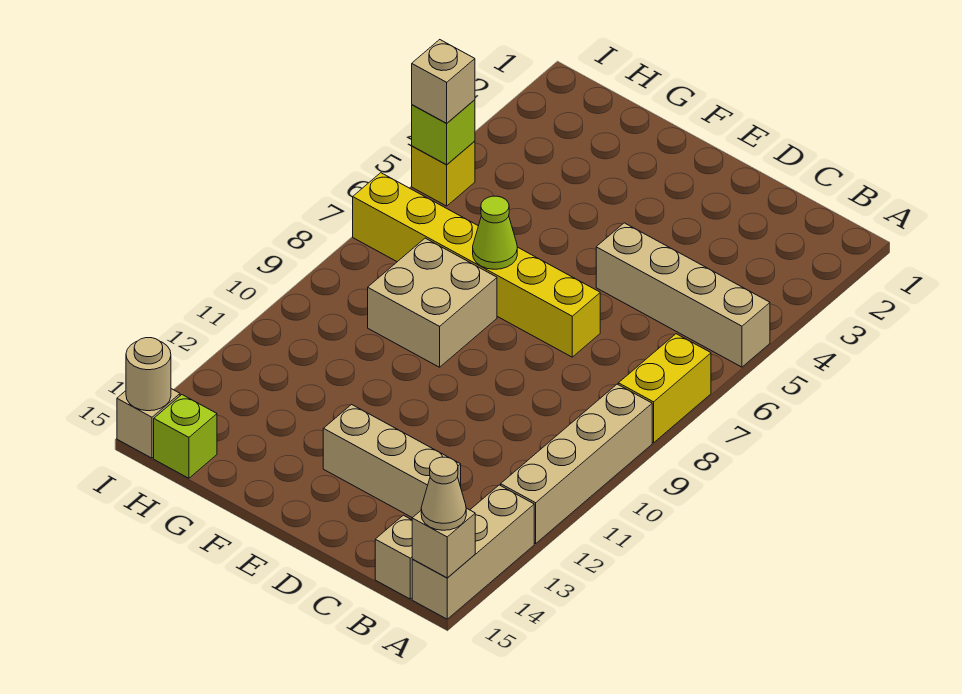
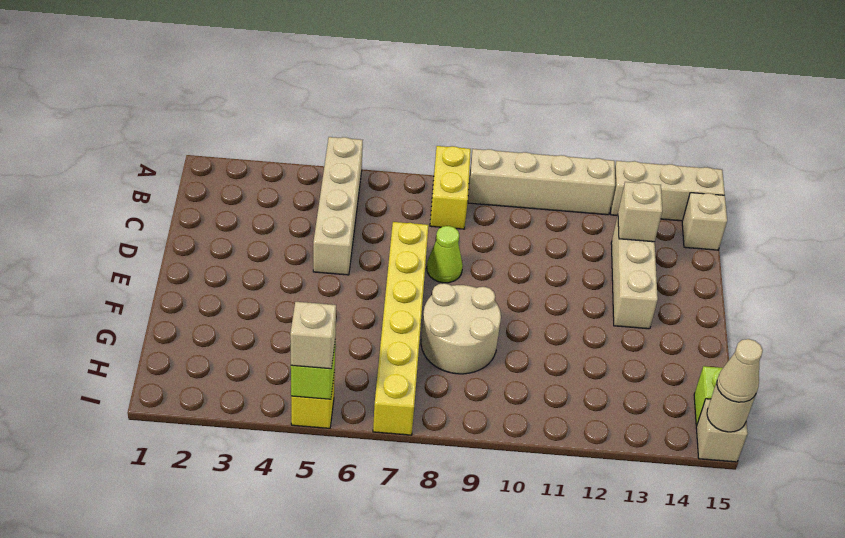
yellow brick A7:A8 level 1 -> yellow brick A8:B8 level 1
tan brick A15 level 2 -> tan brick C13 level 2
tan cone A15 level 3 -> tan cone I15 level 3
lime cone F7 level 2 -> lime cone D8 level 1
tan brick F8:G9 level 1 -> tan round brick F8:G9 level 1

